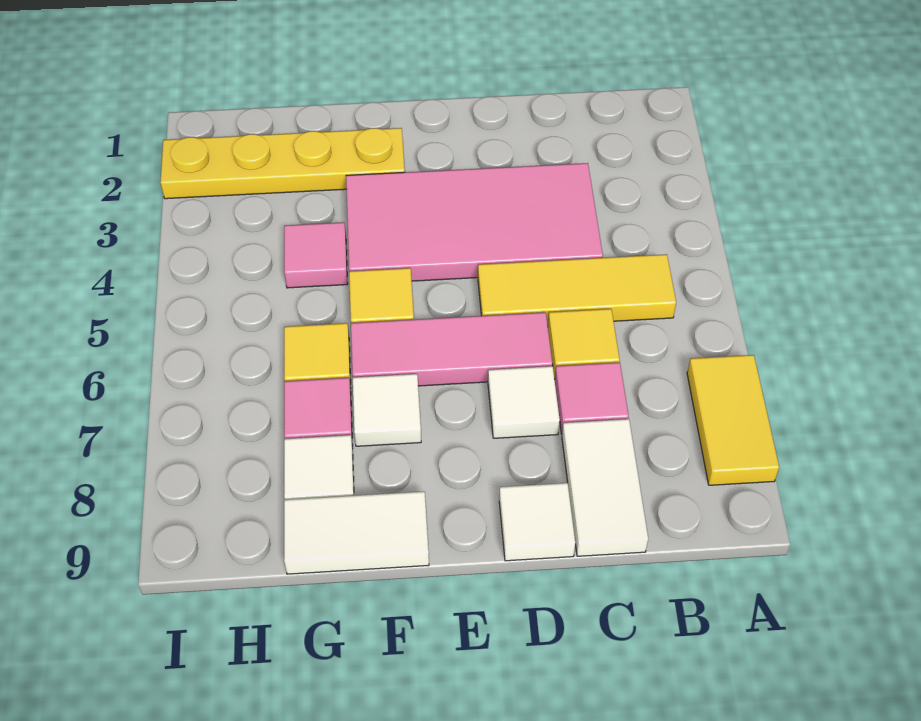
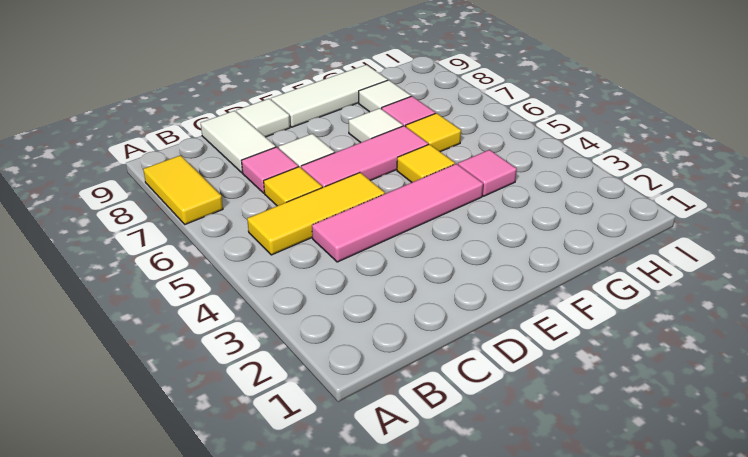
pink tile C3:F4 level 1 -> pink tile C4:F4 level 1
yellow plate F2:I2 level 1 -> none
white tile F9:G9 level 1 -> white tile E9:G9 level 1

